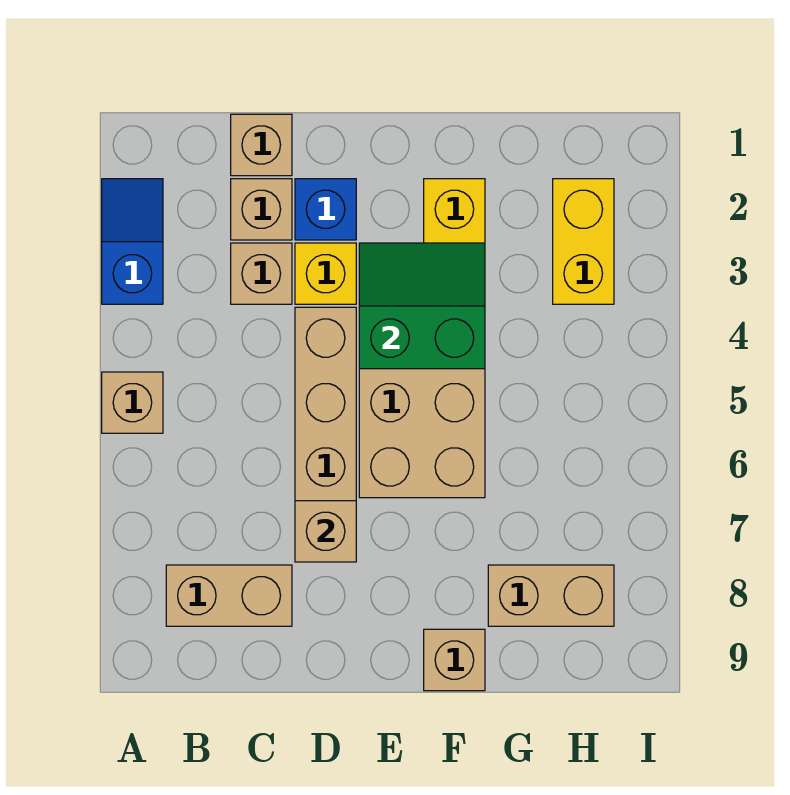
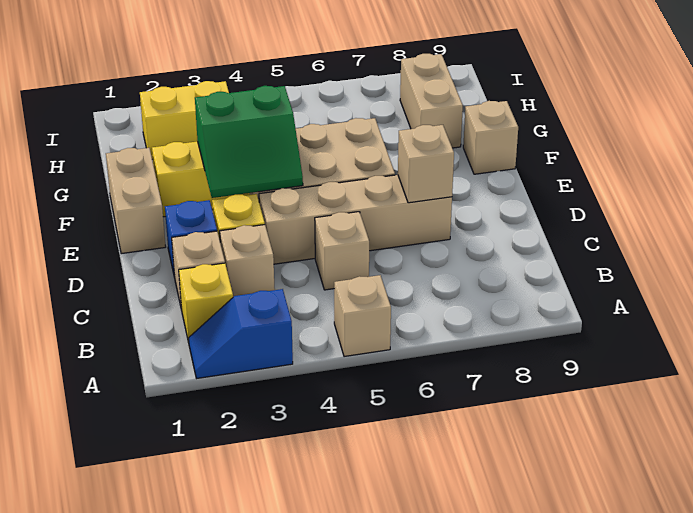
none -> yellow brick B2 level 1
tan brick B8:C8 level 1 -> tan brick E1:F1 level 1
tan brick C1 level 1 -> tan brick C5 level 1
green slope E3:F4 level 2 top 4 -> green slope E3:F4 level 2 top F

